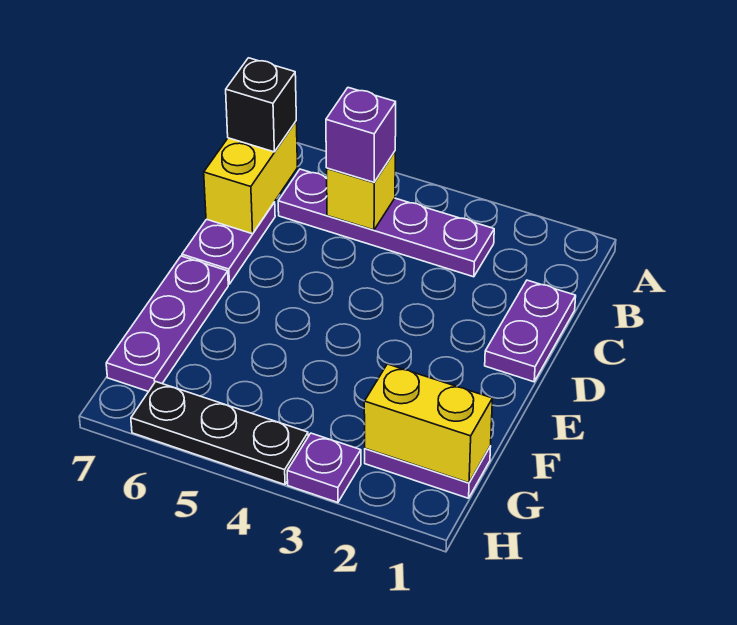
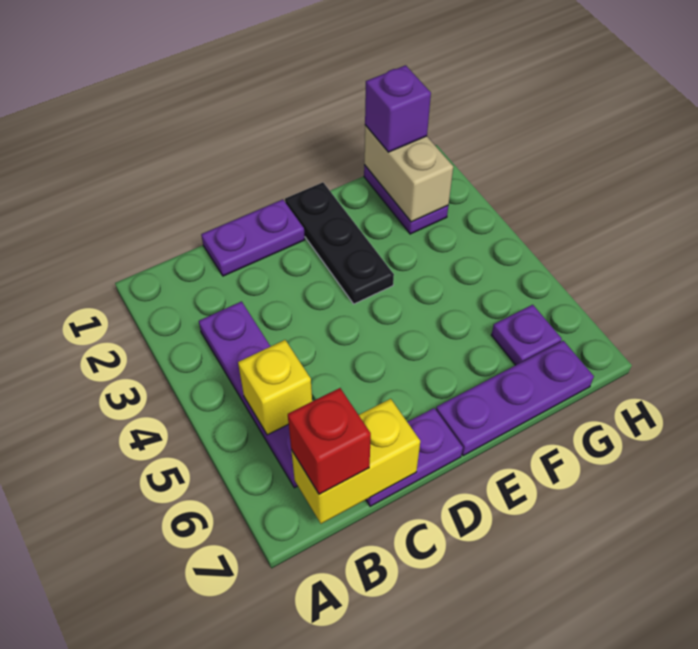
purple brick B5 level 3 -> purple brick G1 level 3
black brick B7 level 3 -> red brick B7 level 3
yellow brick G1:G2 level 2 -> tan brick G1:G2 level 2
purple plate H3 level 1 -> purple plate G6 level 1
black plate H4:H6 level 1 -> black plate E1:E3 level 1

